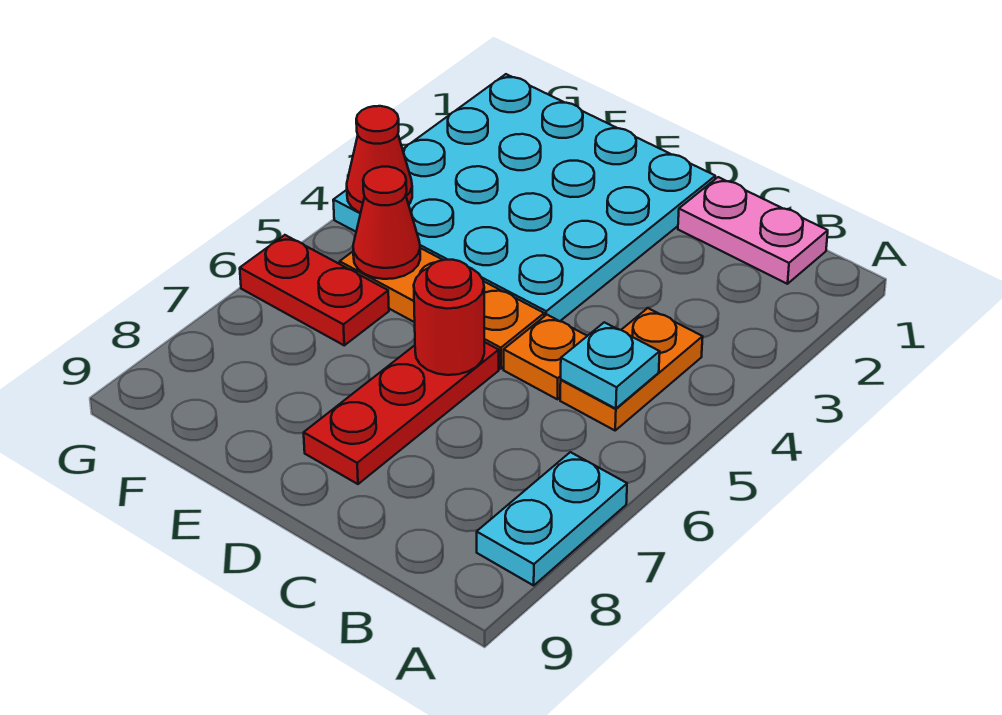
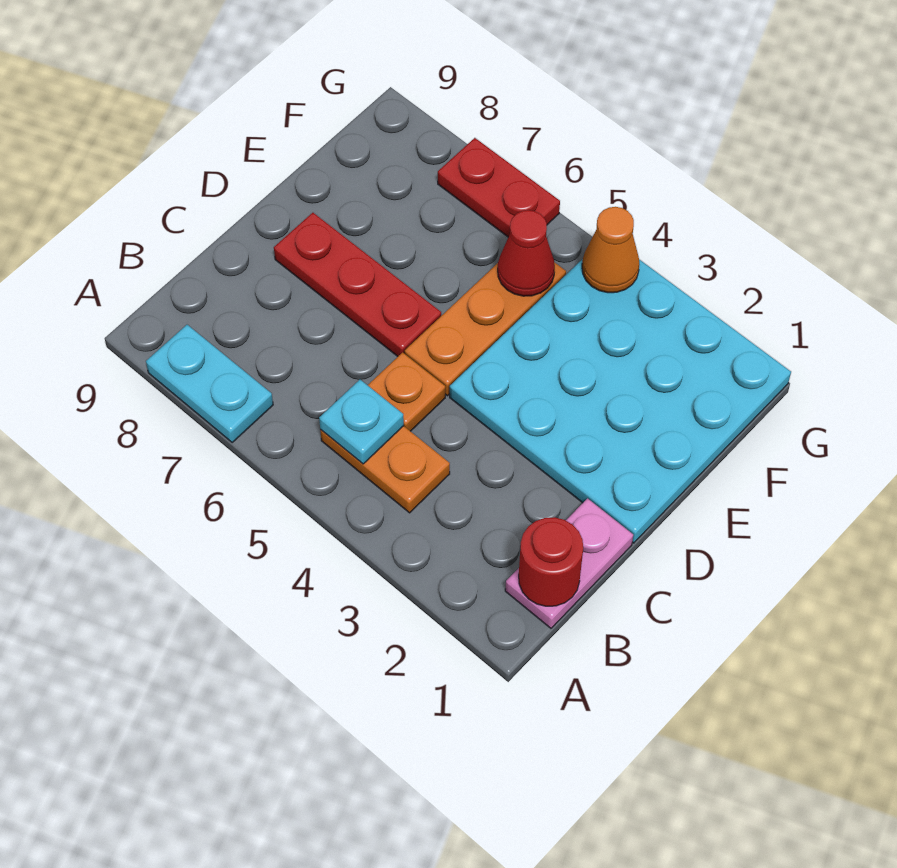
red round brick D6 level 2 -> red round brick B1 level 2
red plate F6:G6 level 1 -> red plate G6:G7 level 1
red cone G4 level 2 -> orange cone G4 level 2

